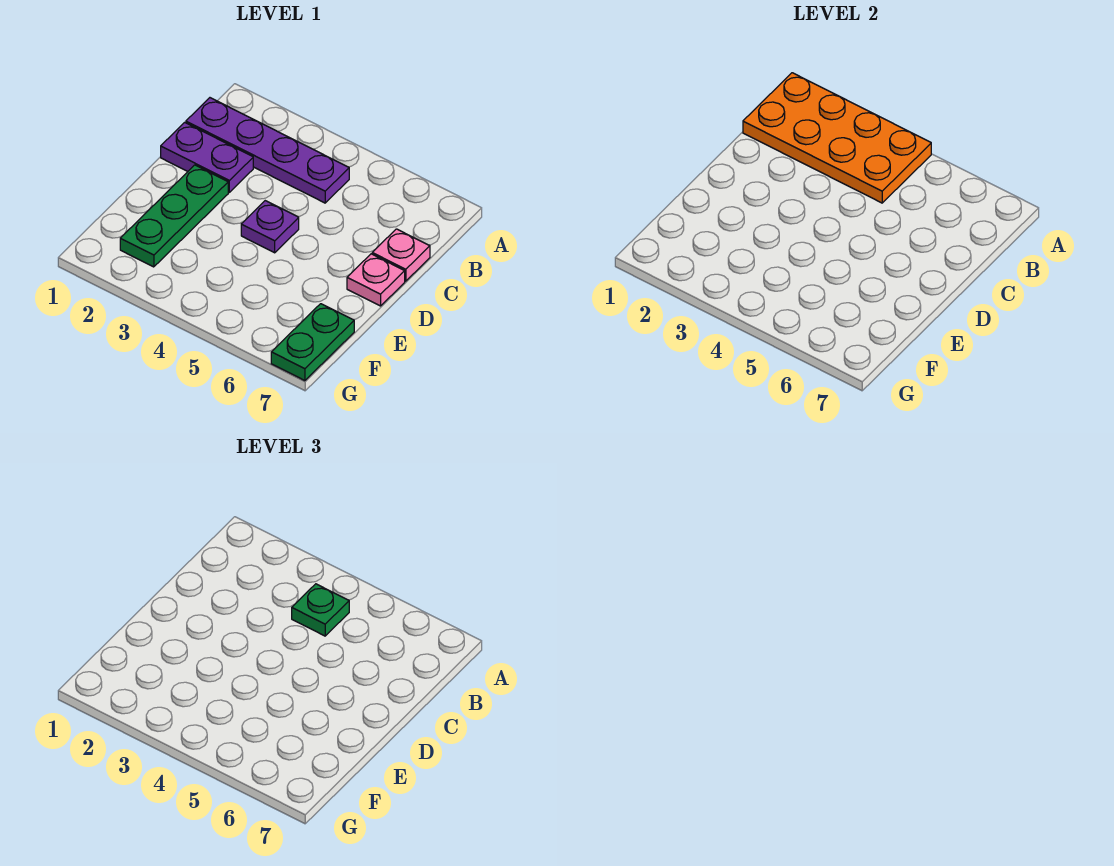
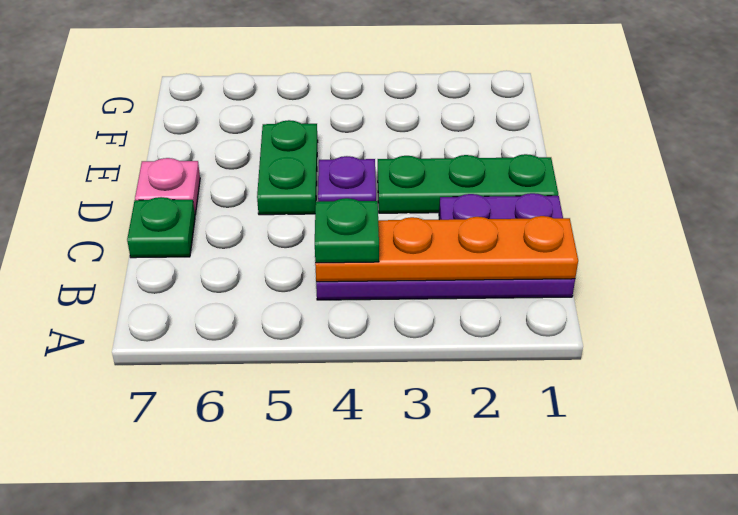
orange plate A1:B4 level 2 -> orange plate B1:B4 level 2
pink plate C7 level 1 -> green plate C7 level 1
green plate D2:F2 level 1 -> green plate D1:D3 level 1
green plate F7:G7 level 1 -> green plate D5:E5 level 1

